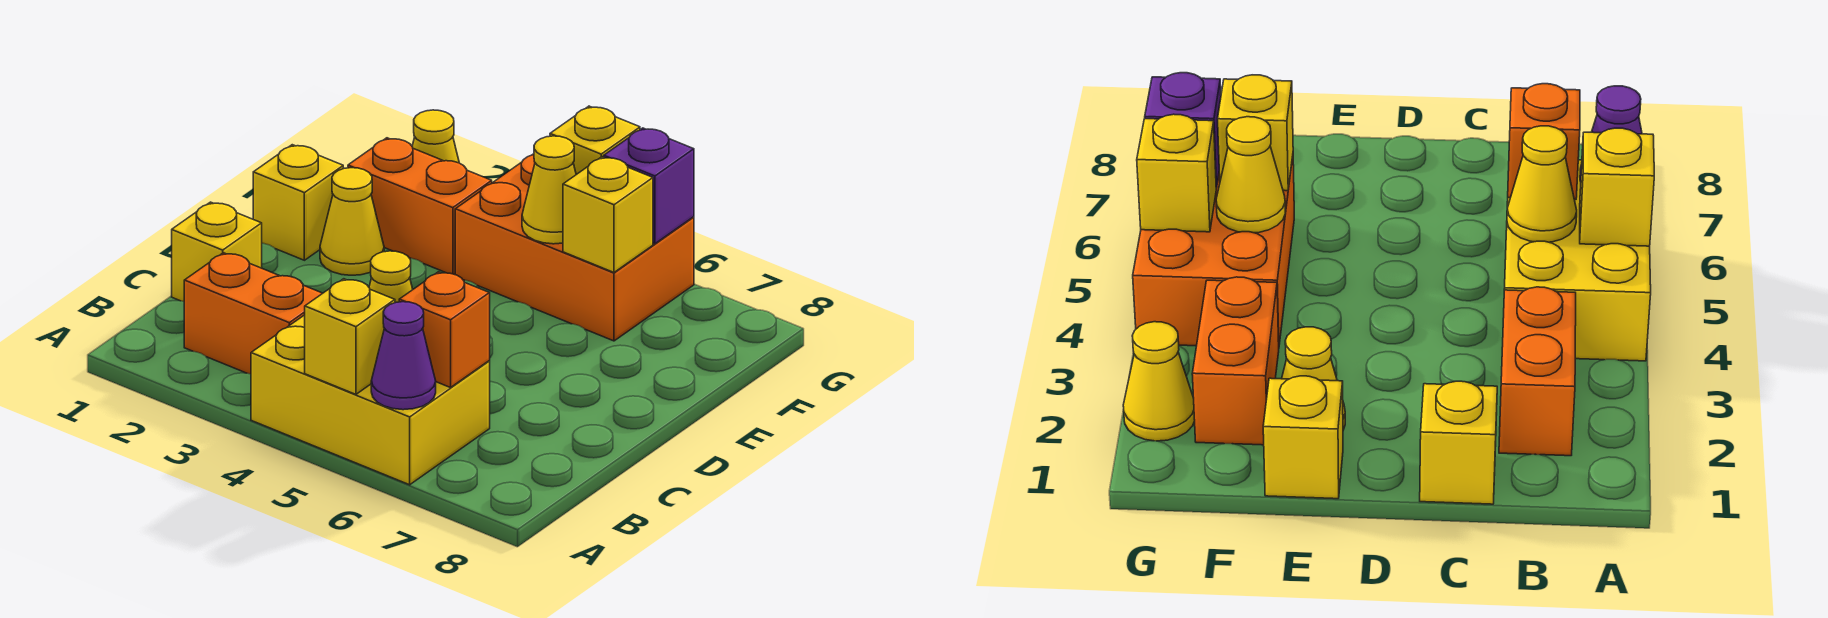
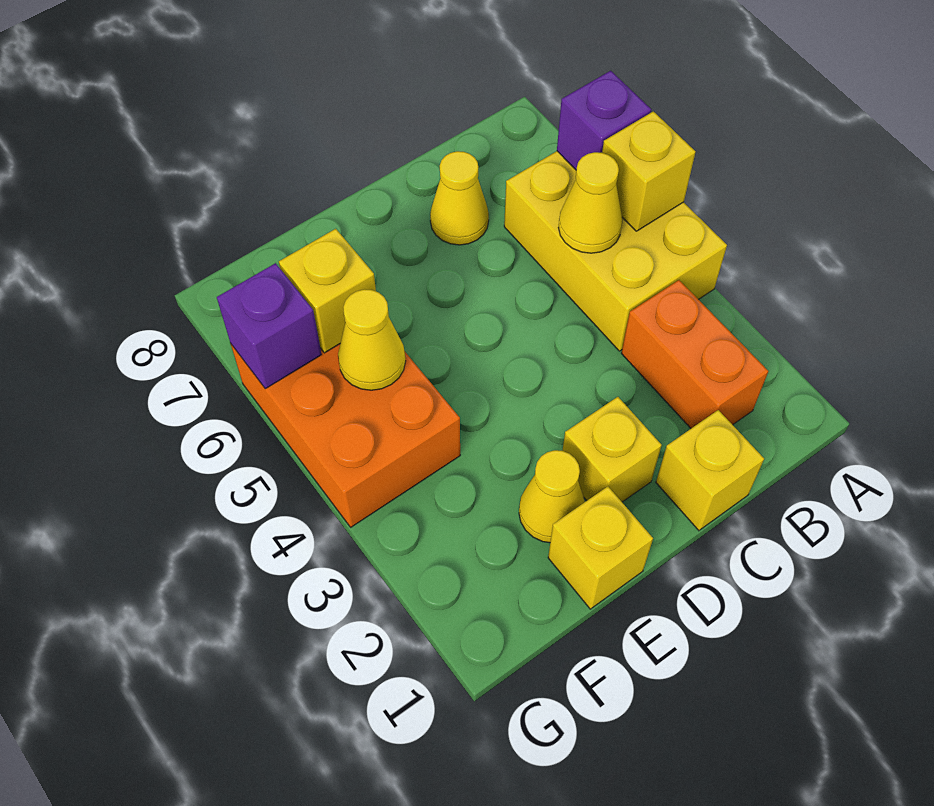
purple cone A6 level 2 -> purple brick A6 level 2
orange brick B6 level 2 -> none
orange brick F2:F3 level 1 -> none
yellow cone G2 level 1 -> yellow cone C7 level 1
yellow brick G5 level 2 -> yellow brick D2 level 1

